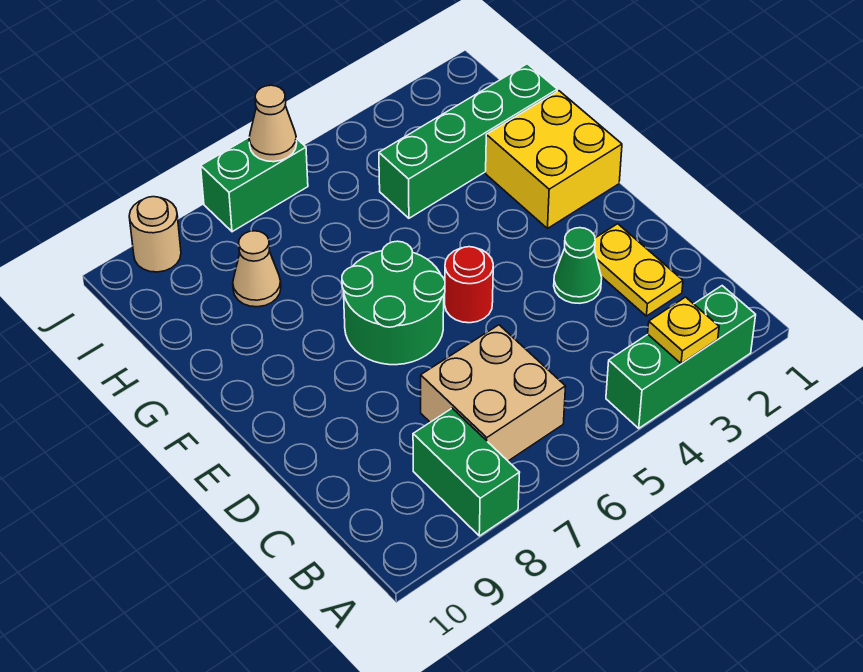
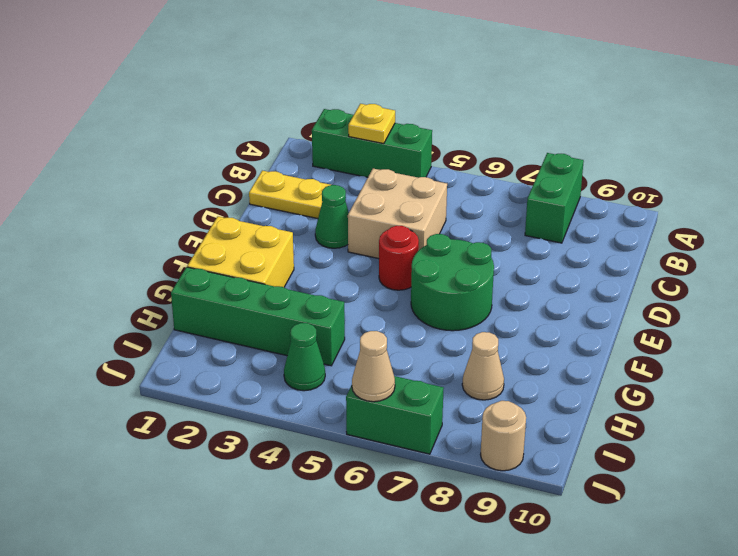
tan brick B6:C7 level 1 -> tan brick C4:D5 level 1
yellow plate C2:D2 level 1 -> yellow plate C1:C2 level 1
none -> green cone I4 level 1

